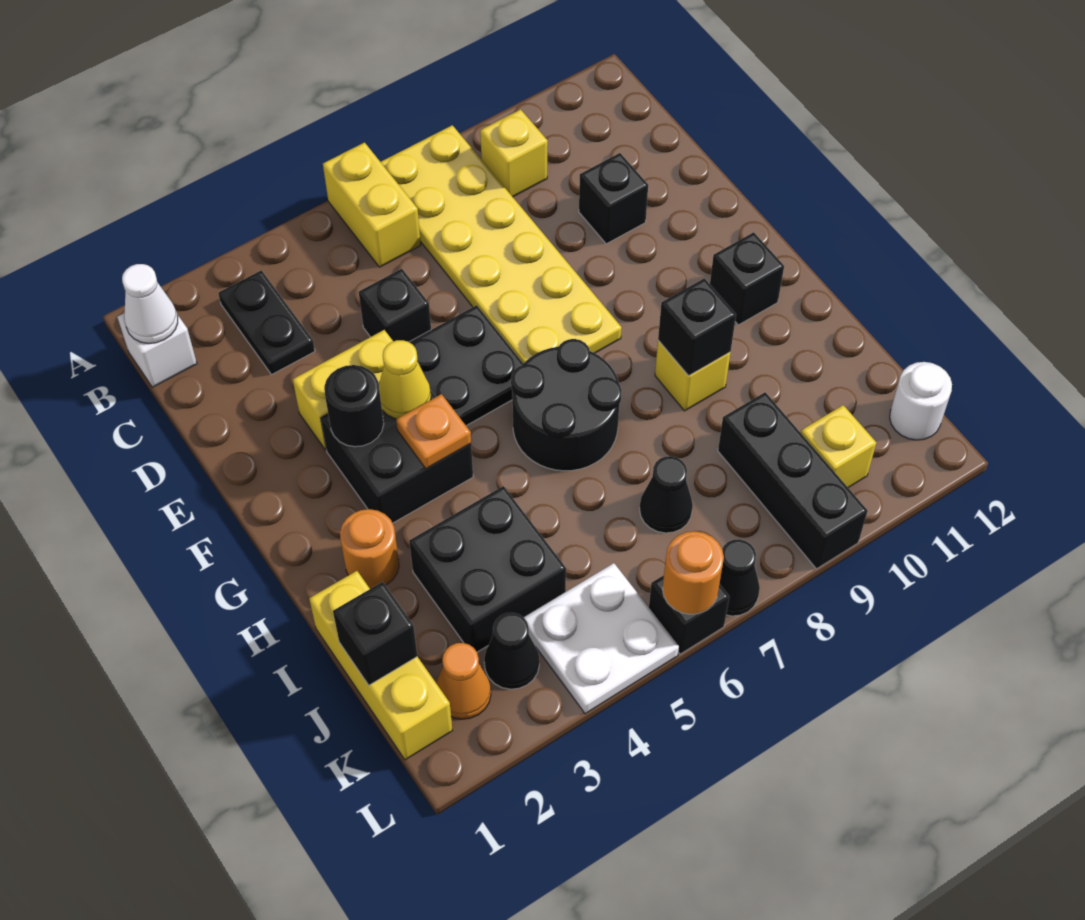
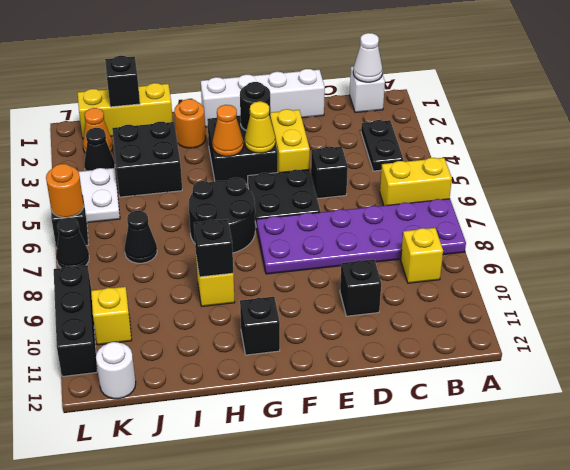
yellow plate A7:F8 level 1 -> purple plate A7:F8 level 1
black plate B3:C3 level 1 -> black plate B3:B4 level 1
none -> white brick D1:G1 level 1
orange plate G4 level 2 -> orange cone G4 level 2
black brick J9:L9 level 1 -> black brick L9:L11 level 1

